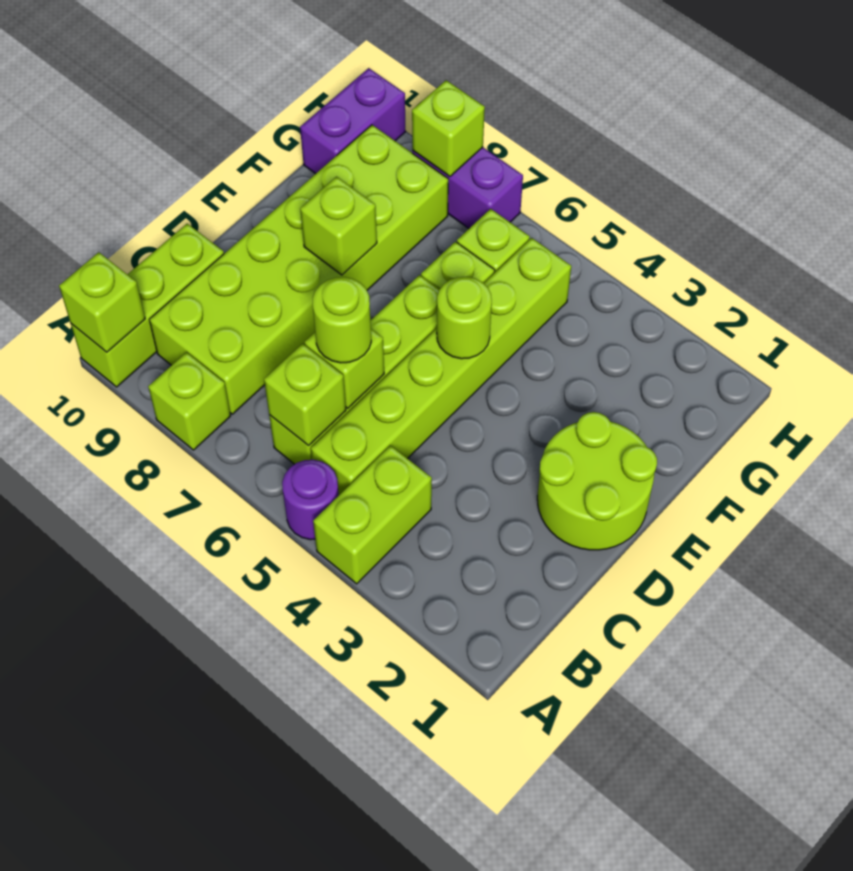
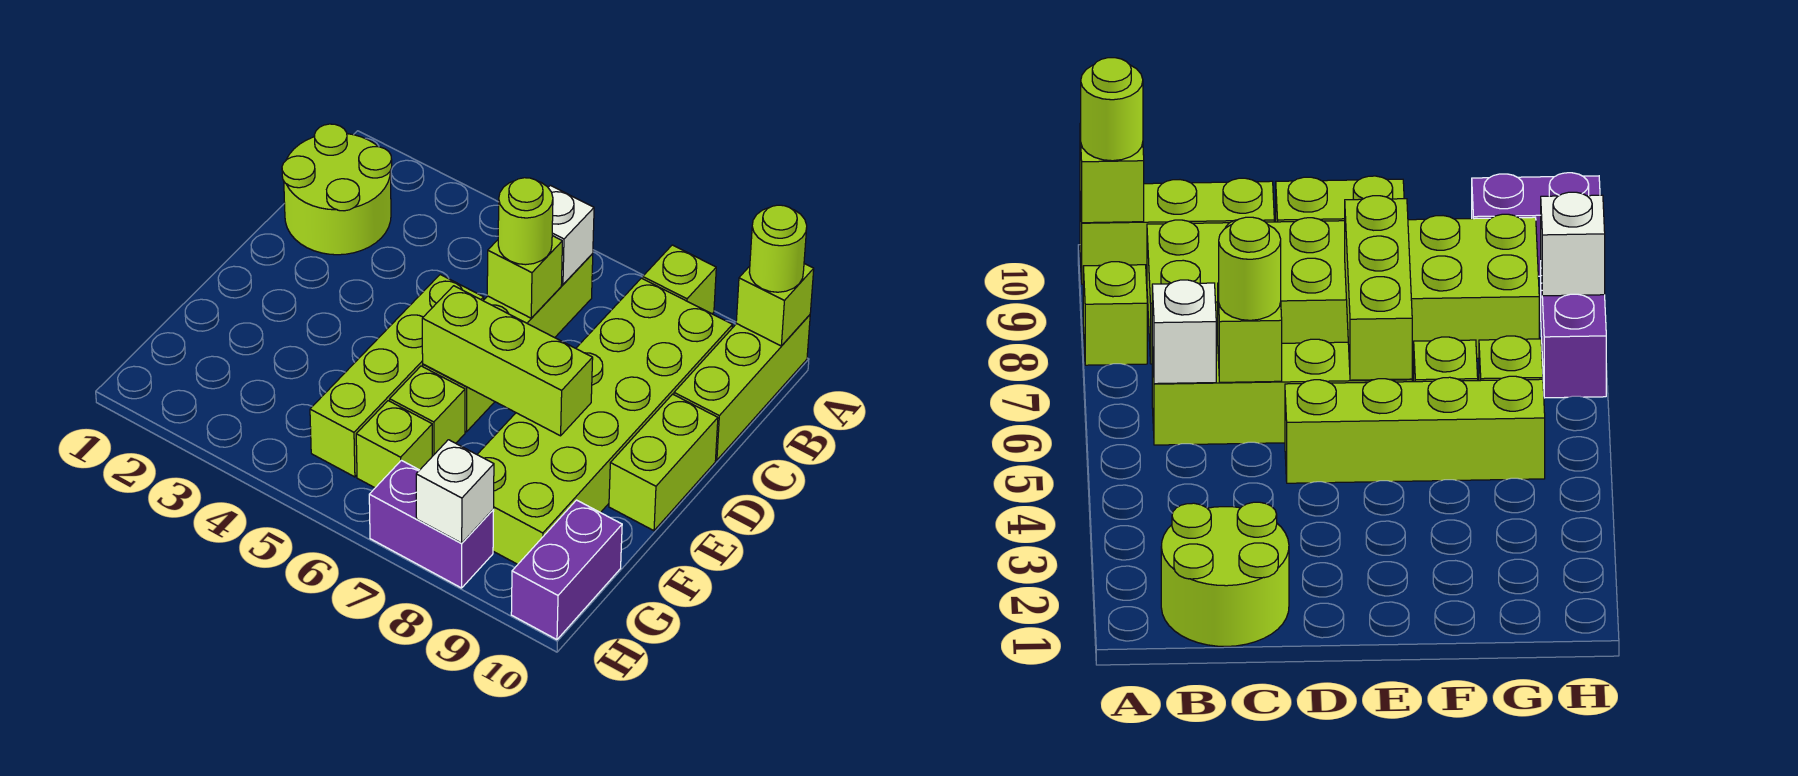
lime brick A4:B4 level 1 -> lime brick D10:E10 level 1
purple round brick A5 level 1 -> none
lime brick B5:G5 level 1 -> lime brick D5:G5 level 1
lime brick B6 level 2 -> white brick B6 level 2
lime round brick D1:E2 level 1 -> lime round brick B1:C2 level 1
lime round brick E5 level 2 -> lime round brick A10 level 3
lime brick E8 level 2 -> lime brick E6:E8 level 2
lime brick H8 level 2 -> white brick H8 level 2

